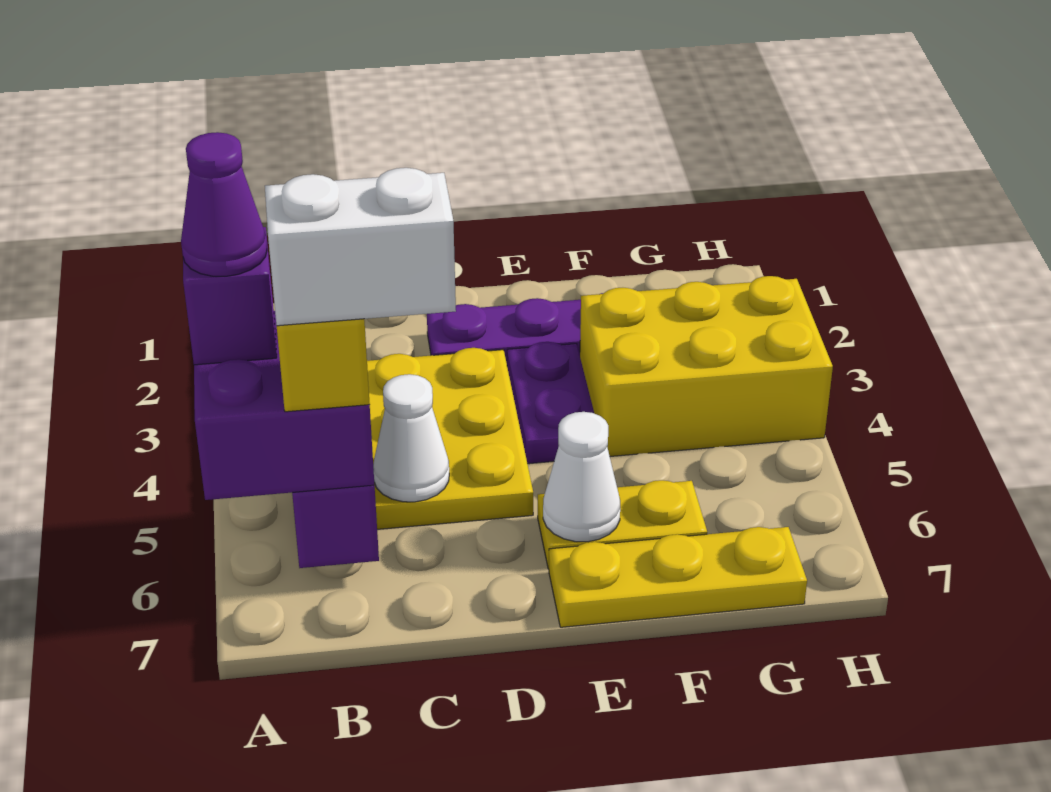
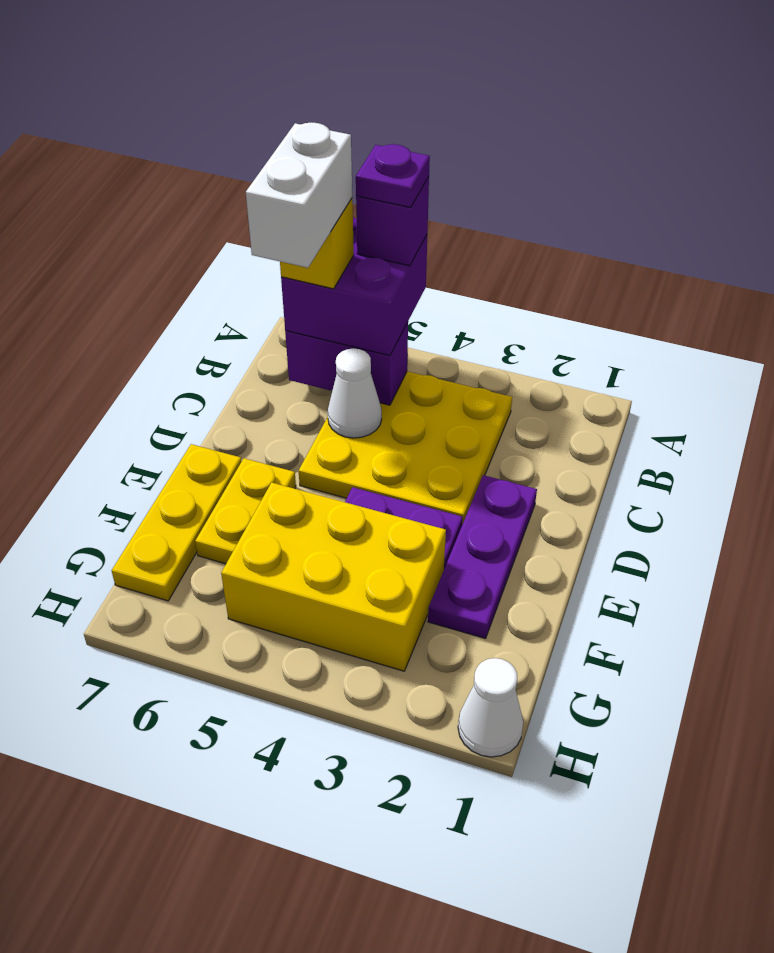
purple cone A5 level 5 -> purple plate A5 level 5
white cone E6 level 2 -> white cone H1 level 1
yellow brick F3:H4 level 1 -> yellow brick F3:G5 level 1

